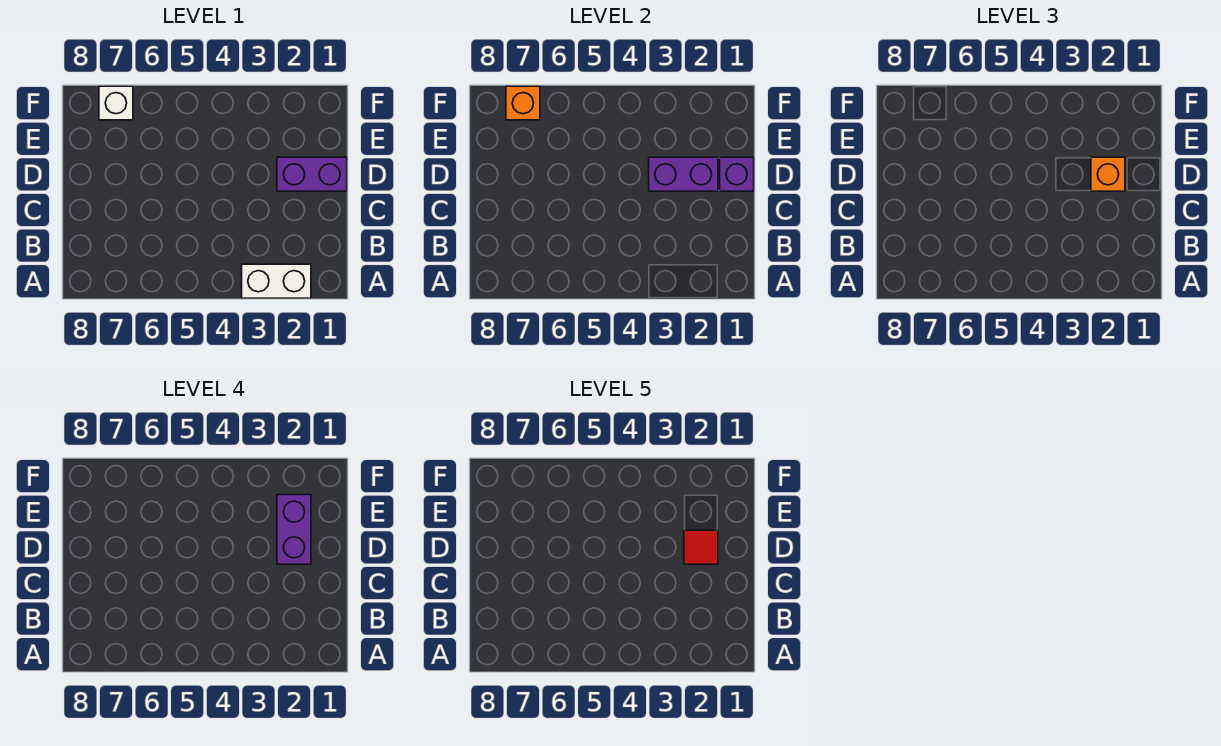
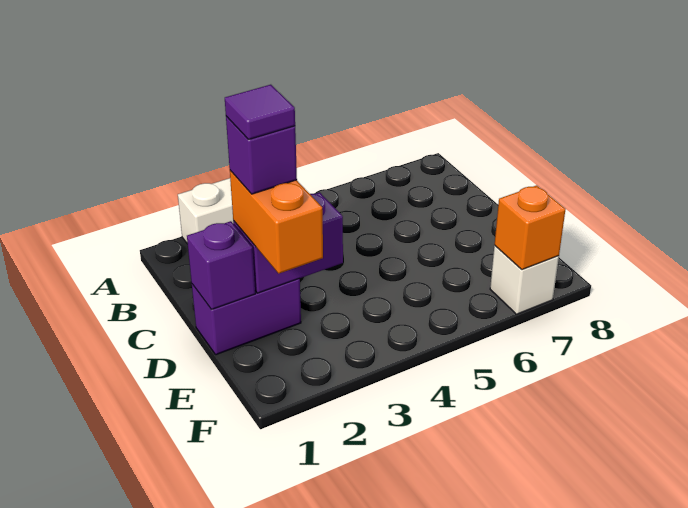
orange brick D2 level 3 -> orange brick D2:E2 level 3
purple brick D2:E2 level 4 -> purple brick D2 level 4
red tile D2 level 5 -> purple tile D2 level 5

